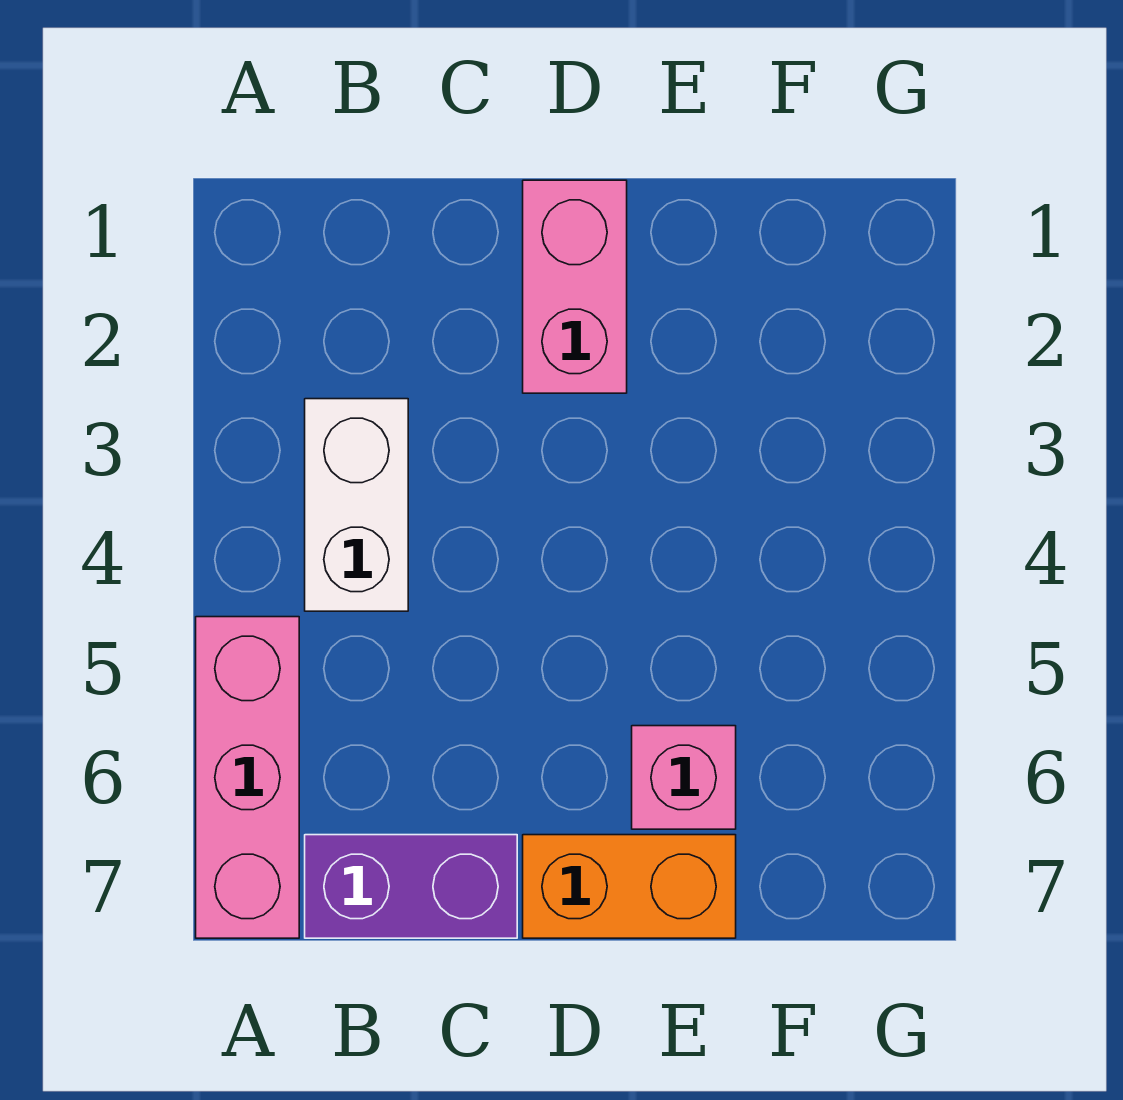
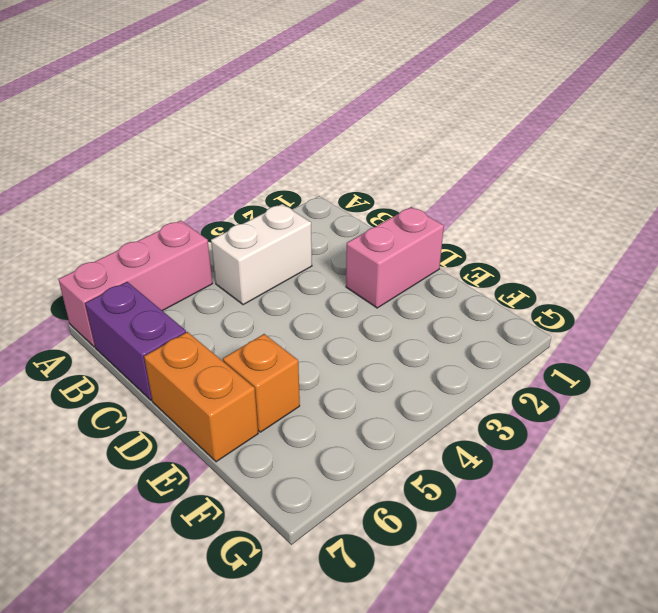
pink brick E6 level 1 -> orange brick E6 level 1

